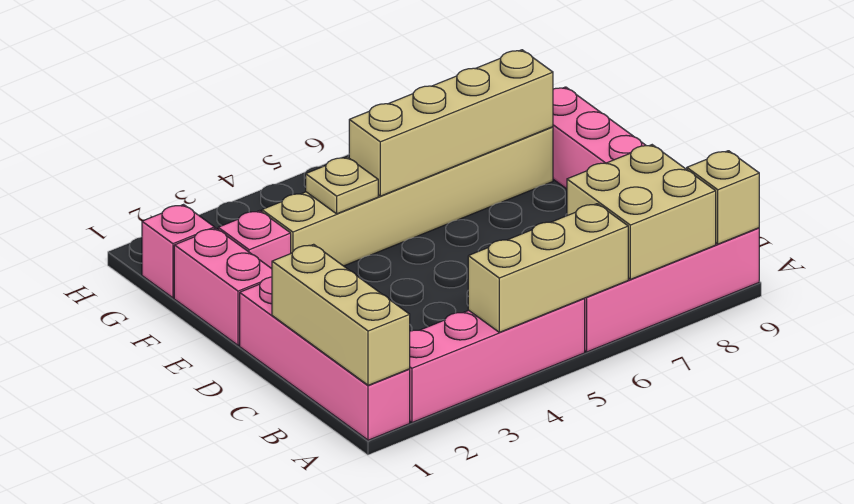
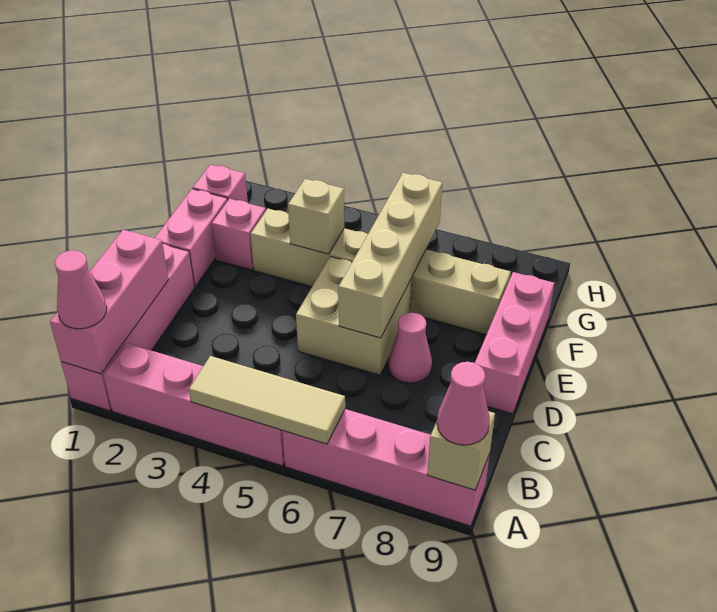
tan brick A1:C1 level 2 -> pink brick A1:C1 level 2
none -> pink cone A1 level 3
tan brick A4:A6 level 2 -> tan tile A4:A6 level 2
tan brick A7:B8 level 2 -> tan brick D5:E6 level 1
none -> pink cone A9 level 3
none -> pink cone D7 level 1
tan plate F4 level 2 -> tan brick F4 level 2
tan brick F5:F8 level 2 -> tan brick D6:G6 level 2

